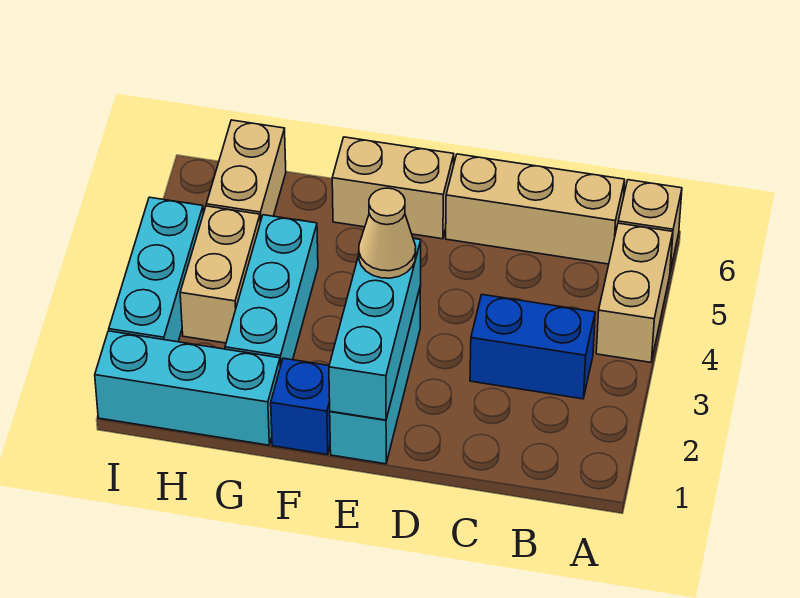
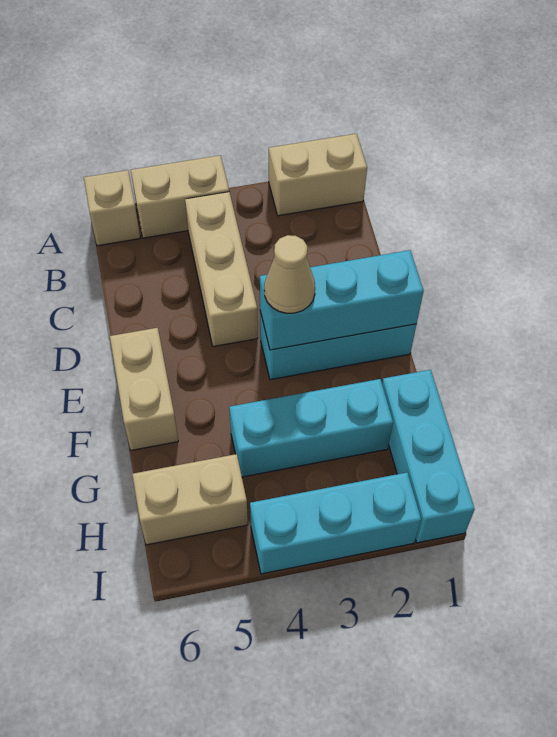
blue brick B3:C3 level 1 -> none
tan brick B6:D6 level 1 -> tan brick B4:D4 level 1
blue brick F1 level 1 -> none
tan brick H3:H4 level 1 -> tan brick A1:A2 level 1

